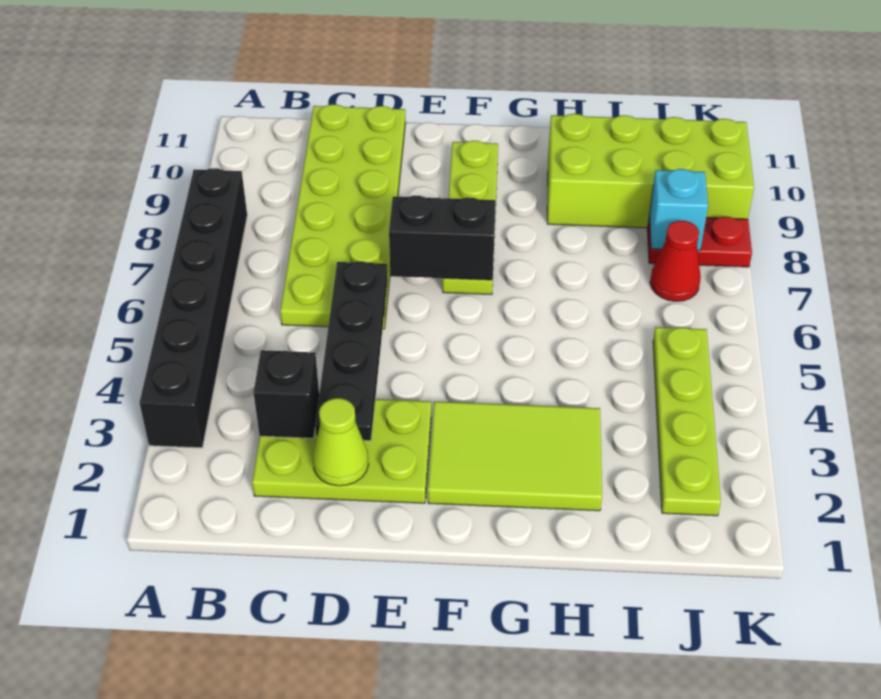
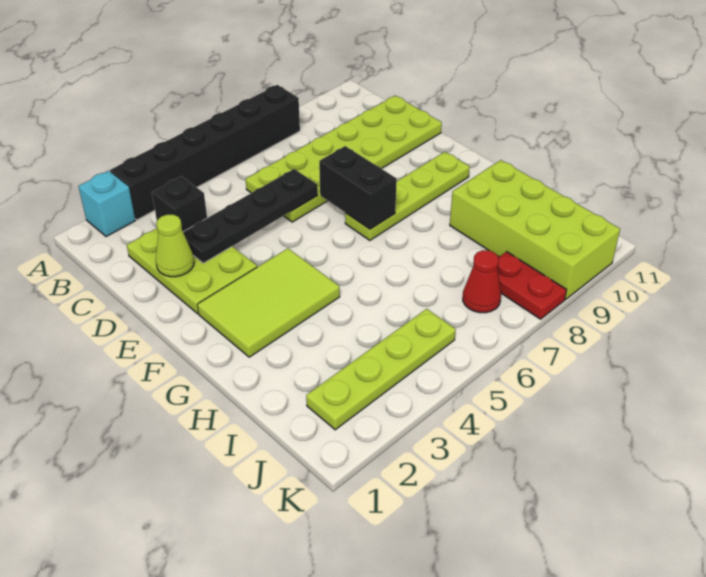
lime tile F2:H3 level 1 -> lime tile F2:G4 level 1
cyan brick J8 level 2 -> cyan brick A2 level 1

